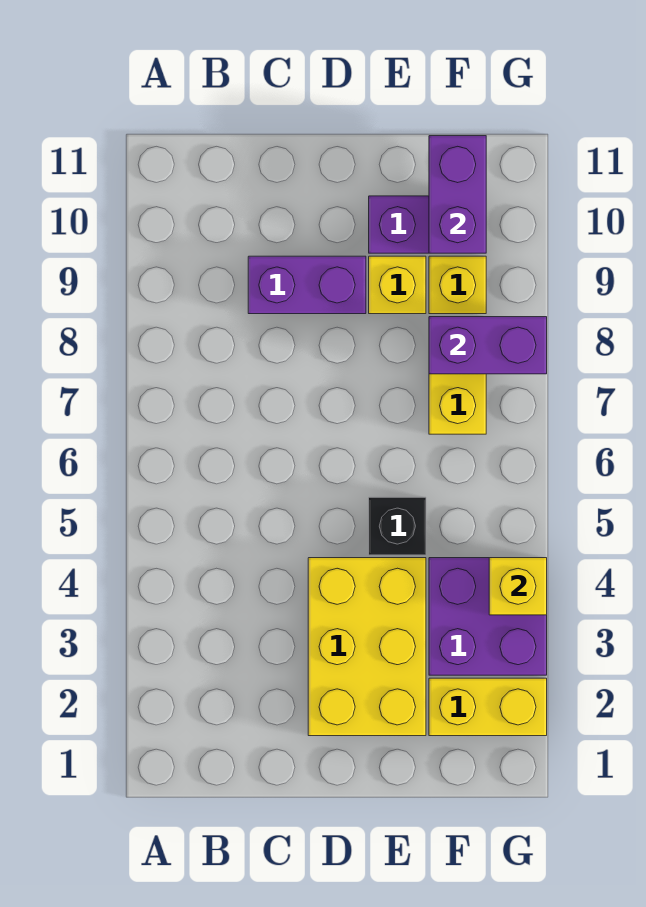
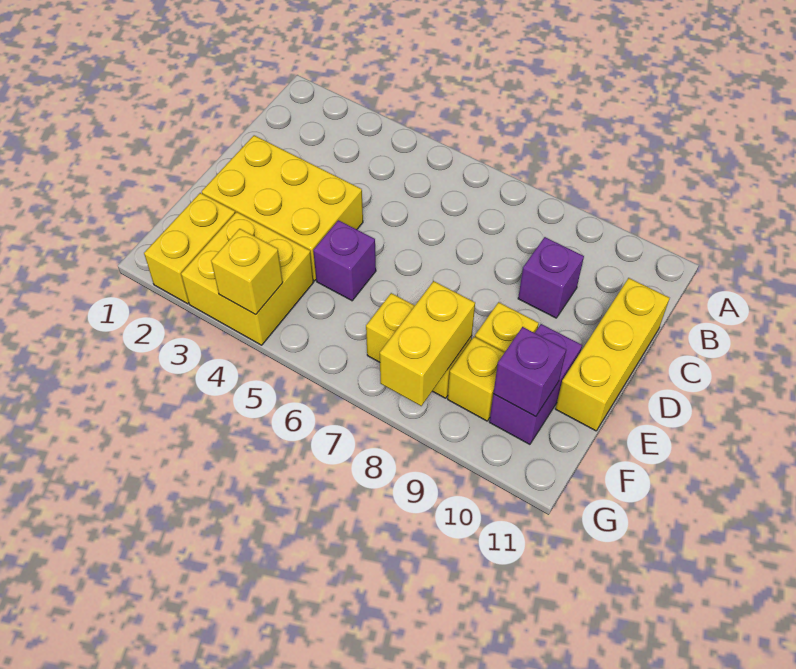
purple brick C9:D9 level 1 -> purple brick C9 level 1
none -> yellow brick C11:E11 level 1
black brick E5 level 1 -> purple brick E5 level 1
purple brick F3:G4 level 1 -> yellow brick F3:G4 level 1
purple brick F8:G8 level 2 -> yellow brick F8:G8 level 2
purple brick F10:F11 level 2 -> purple brick F10 level 2

